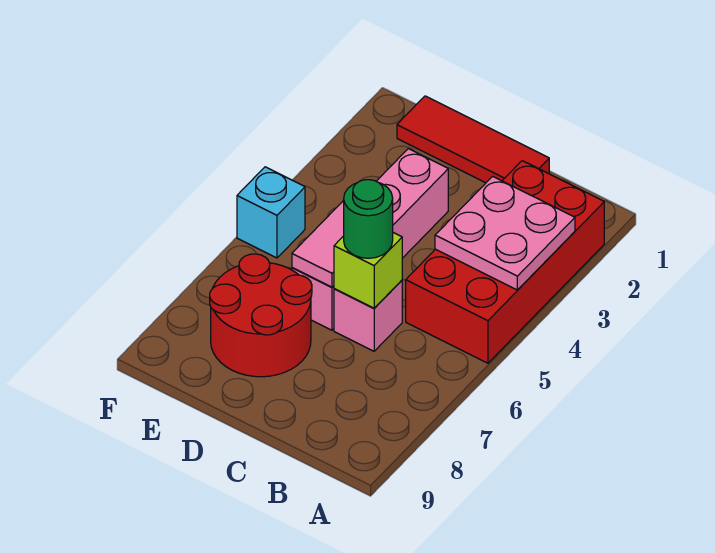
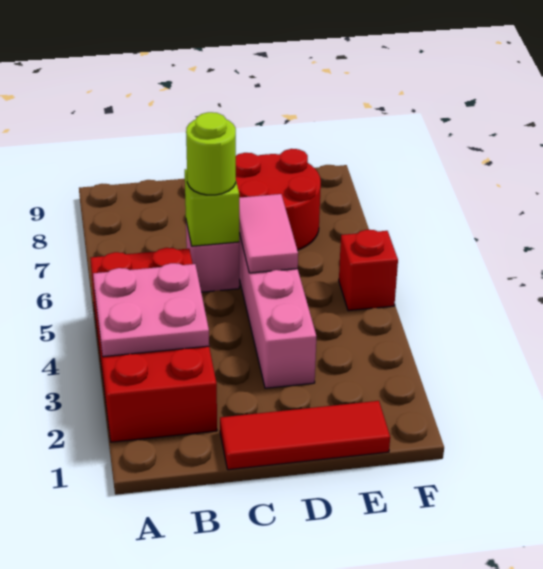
green round brick C6 level 3 -> lime round brick C6 level 3
cyan brick F5 level 1 -> red brick F5 level 1

